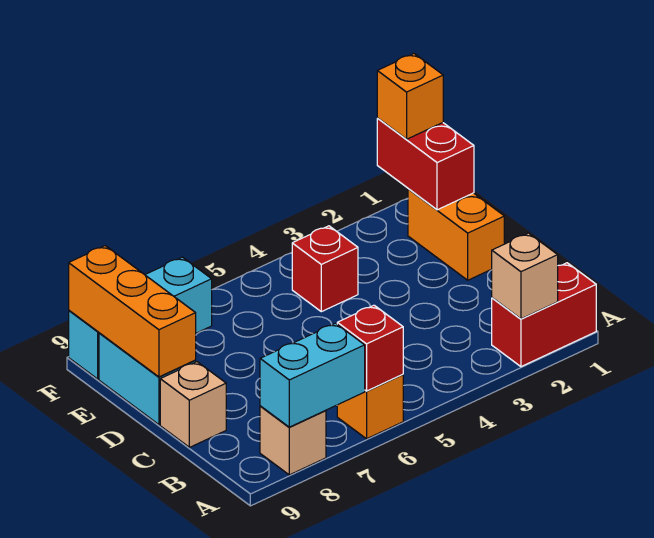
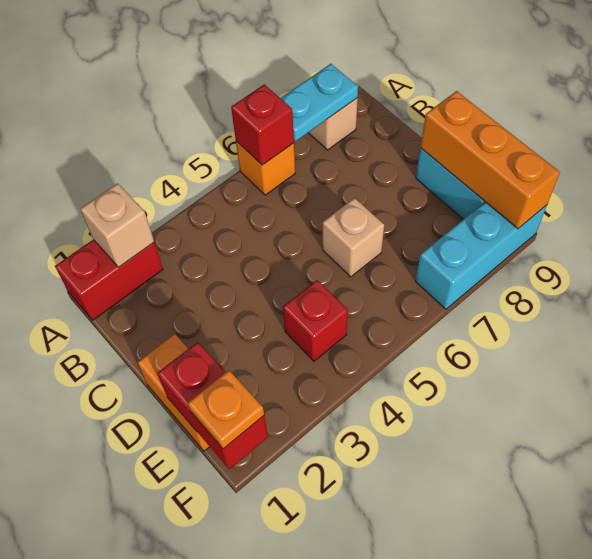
cyan brick A7:A8 level 2 -> cyan plate A7:A8 level 2
tan brick C9 level 1 -> tan brick D6 level 1
orange brick F1 level 3 -> orange plate F1 level 3

